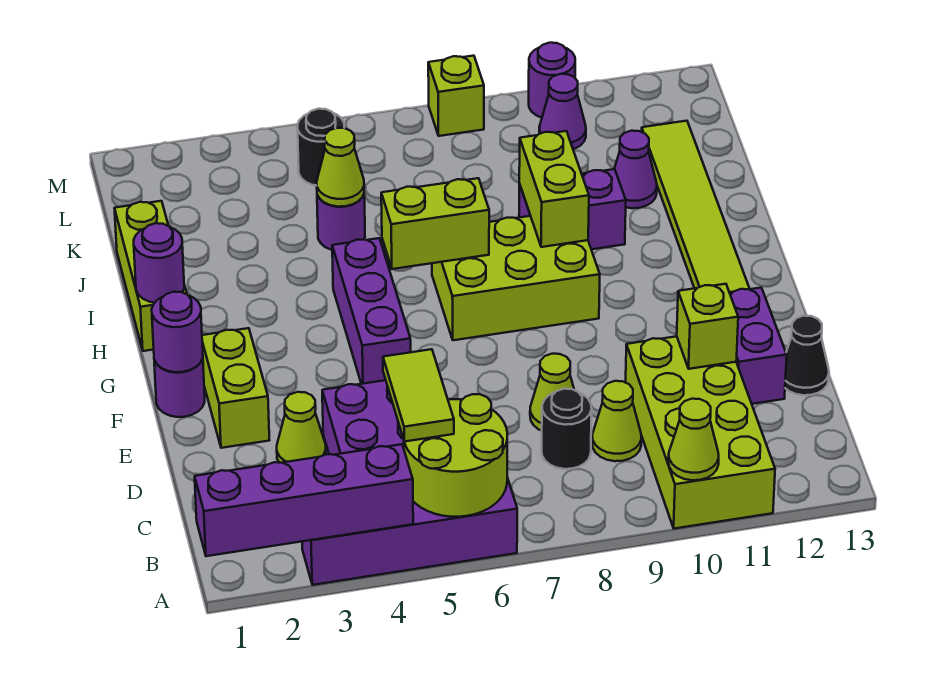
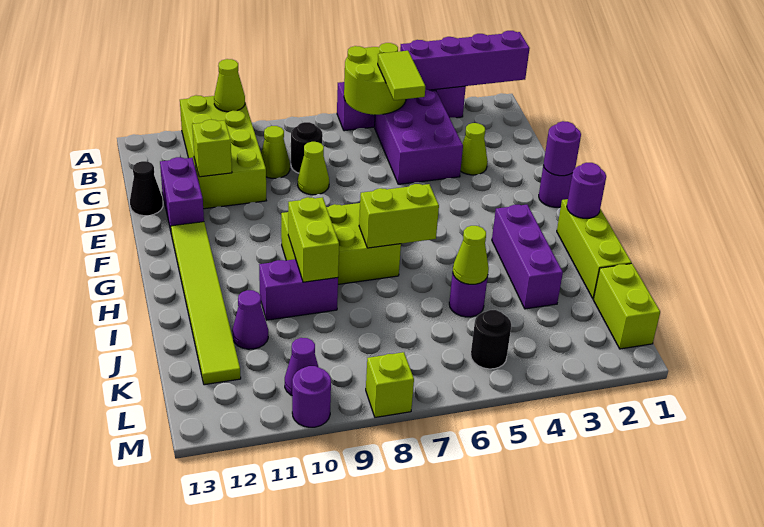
lime brick E2:F2 level 1 -> lime brick K1:L1 level 1
purple brick F5:H5 level 1 -> purple brick H3:J3 level 1

